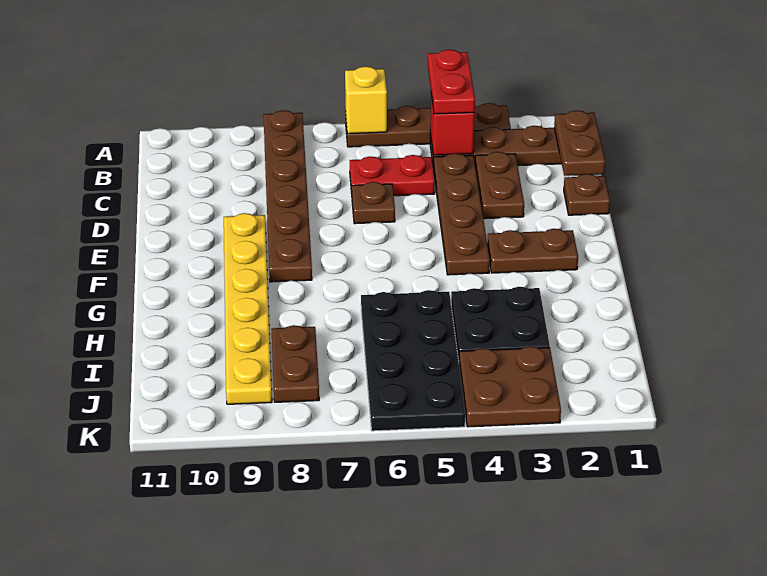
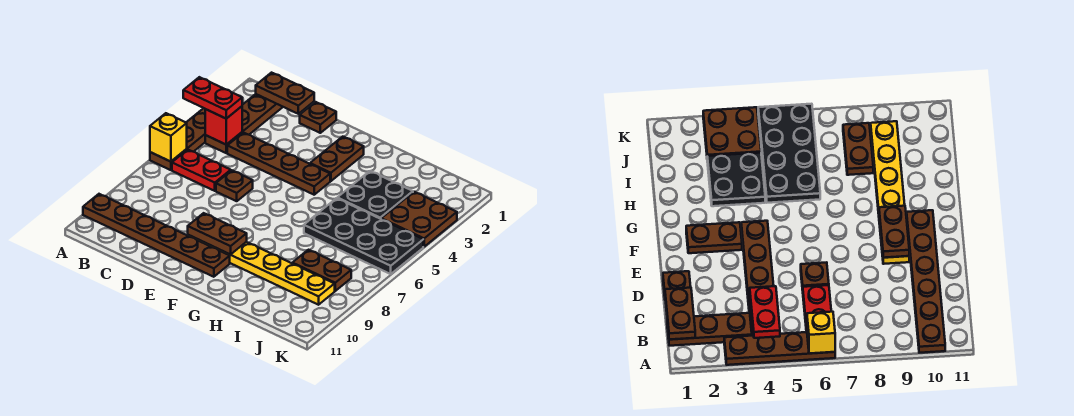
brown plate A8:F8 level 1 -> brown plate A10:F10 level 1
brown plate C3:D3 level 1 -> brown plate E9:F9 level 2
red plate C5:C6 level 1 -> red plate B6:C6 level 1

